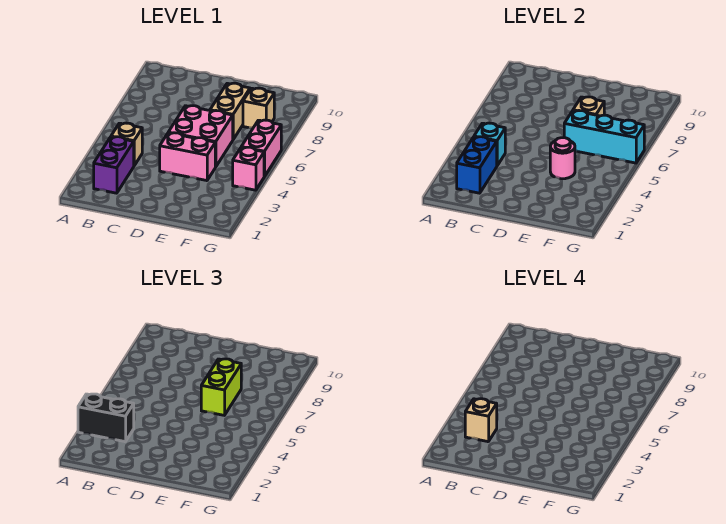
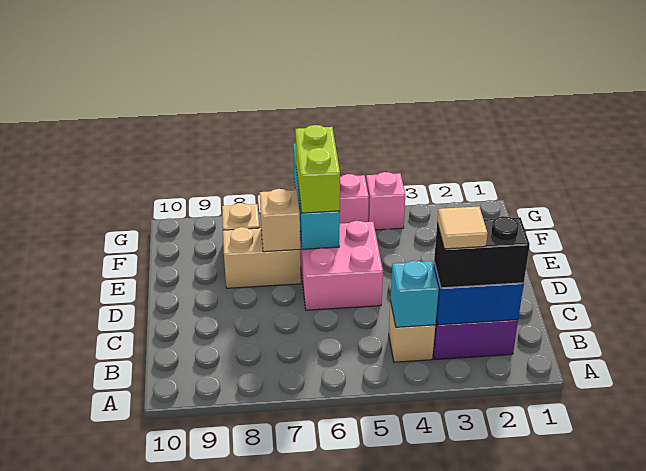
black brick A3:B3 level 3 -> black brick B2:B3 level 3
tan brick B3 level 4 -> tan tile B3 level 4
pink brick D4:E4 level 1 -> none
pink round brick E4 level 2 -> none
lime brick E6:E7 level 3 -> lime brick E6:F6 level 3

